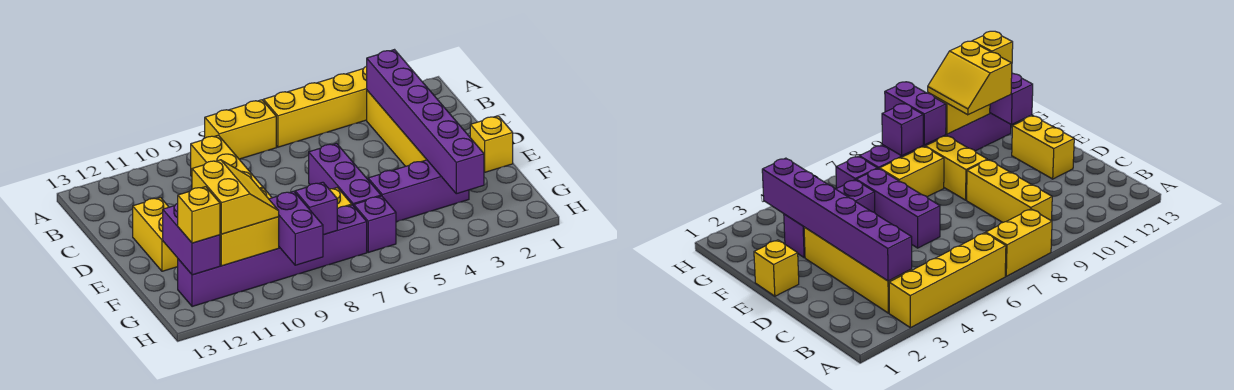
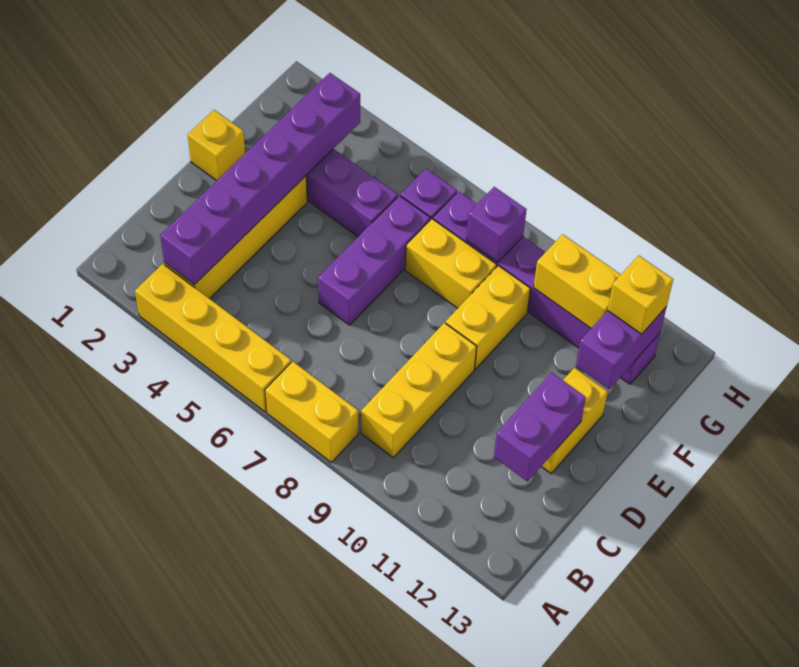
yellow slope F10:G11 level 3 top 11 -> none
purple brick G9:H9 level 2 -> purple brick C12:D12 level 2

